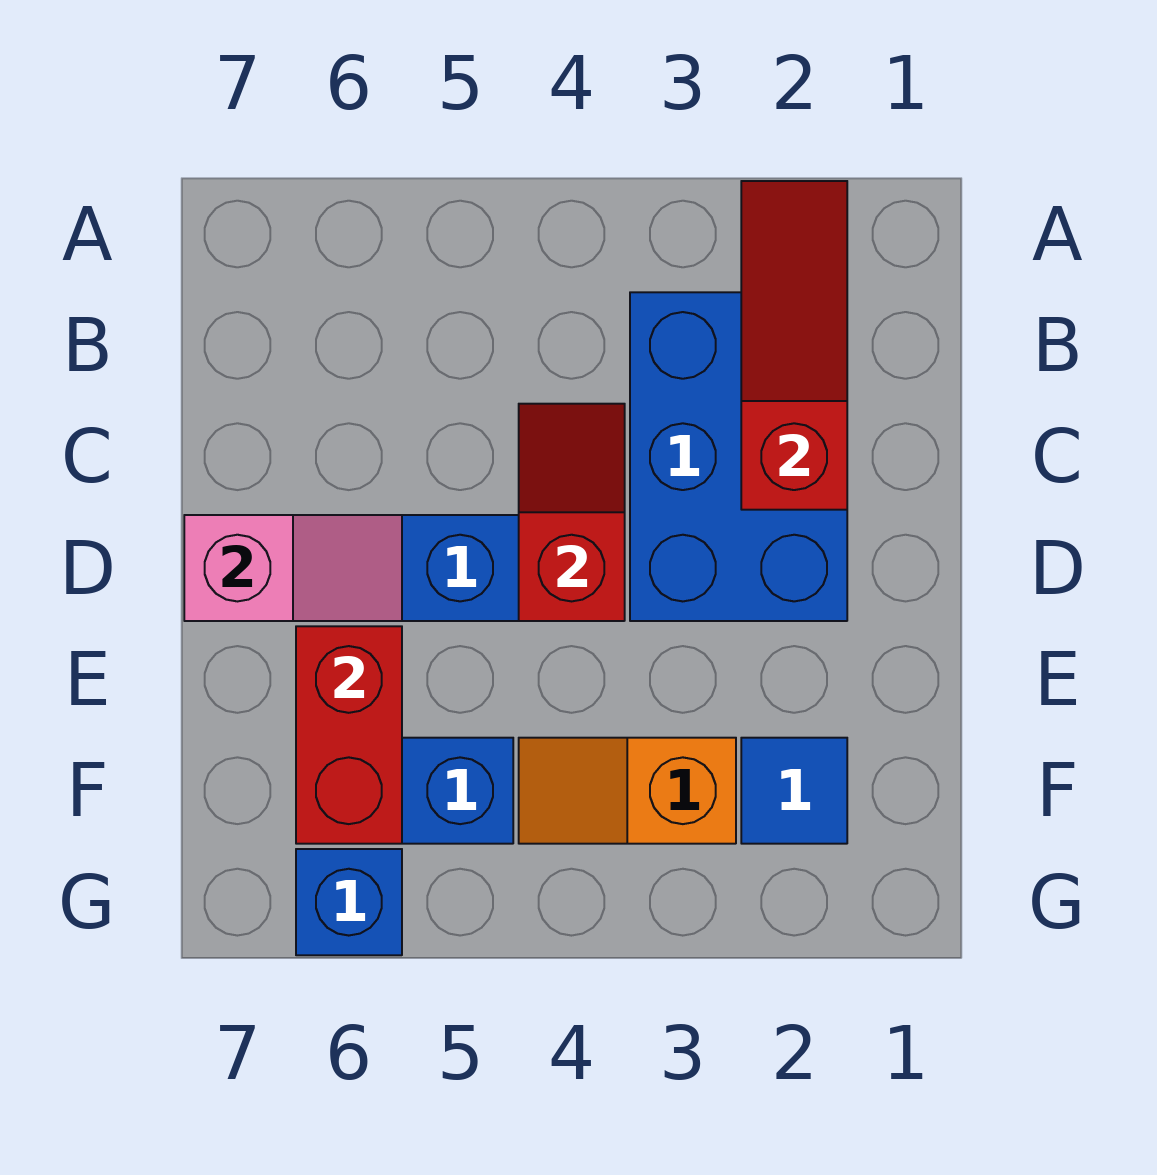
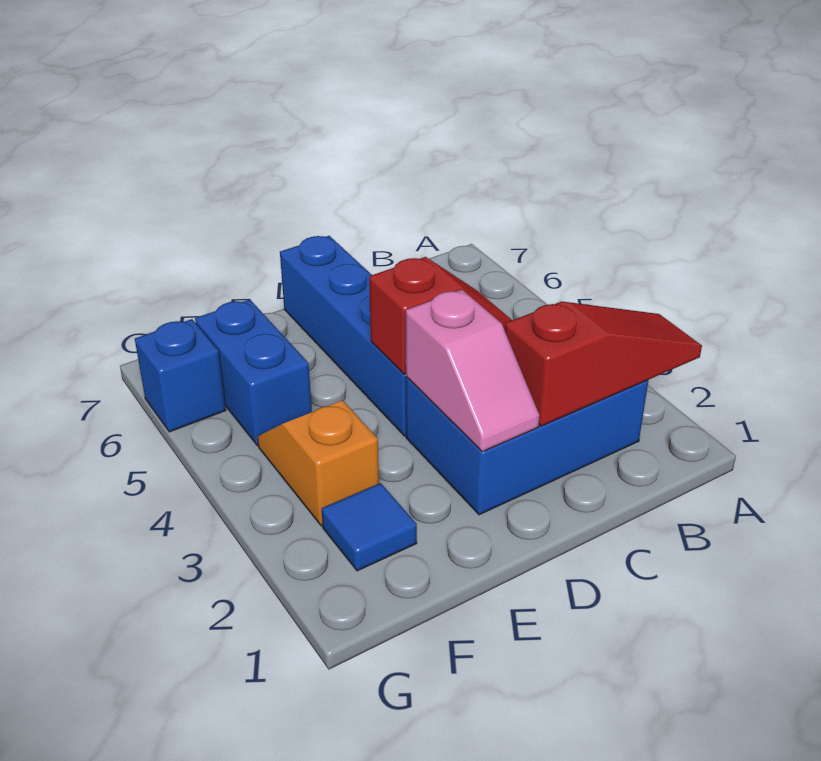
pink slope D6:D7 level 2 top 7 -> pink slope D2:D3 level 2 top 3
red brick E6:F6 level 2 -> none

